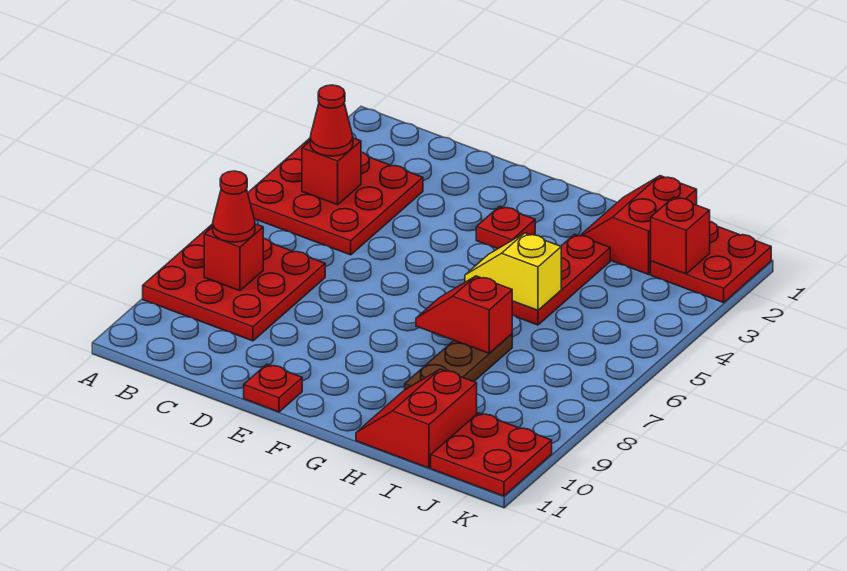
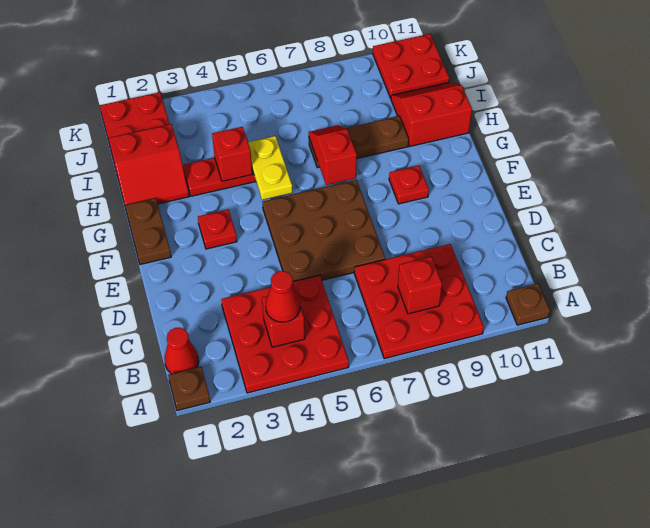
none -> brown plate A1 level 1
none -> brown plate A11 level 1
red cone B8 level 3 -> red cone B1 level 1
none -> brown plate D5:F7 level 1
red plate E11 level 1 -> red plate F9 level 1
none -> brown plate F1:G1 level 1
yellow slope G5:H5 level 2 top H -> yellow plate G5:H5 level 2
red slope G7:H7 level 2 top H -> red slope G7:H7 level 2 top G
red slope H10:I11 level 1 top I -> red slope H10:I11 level 1 top H
red brick J2 level 2 -> red brick H4 level 2

